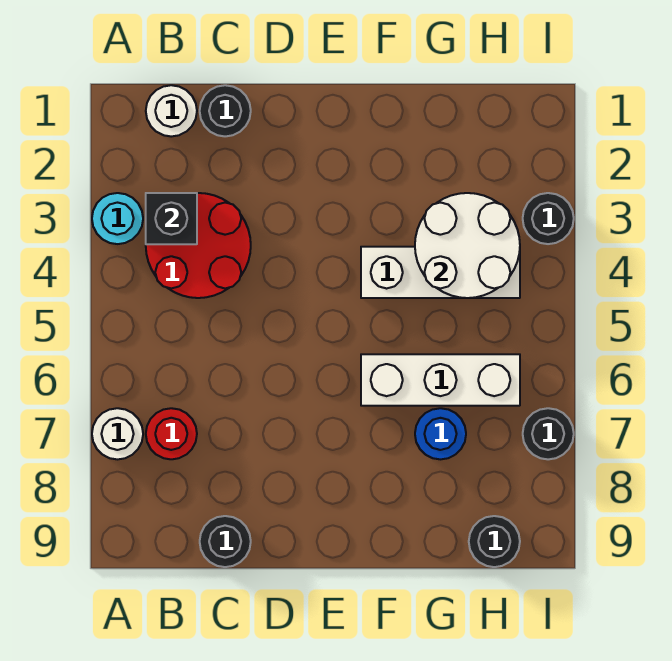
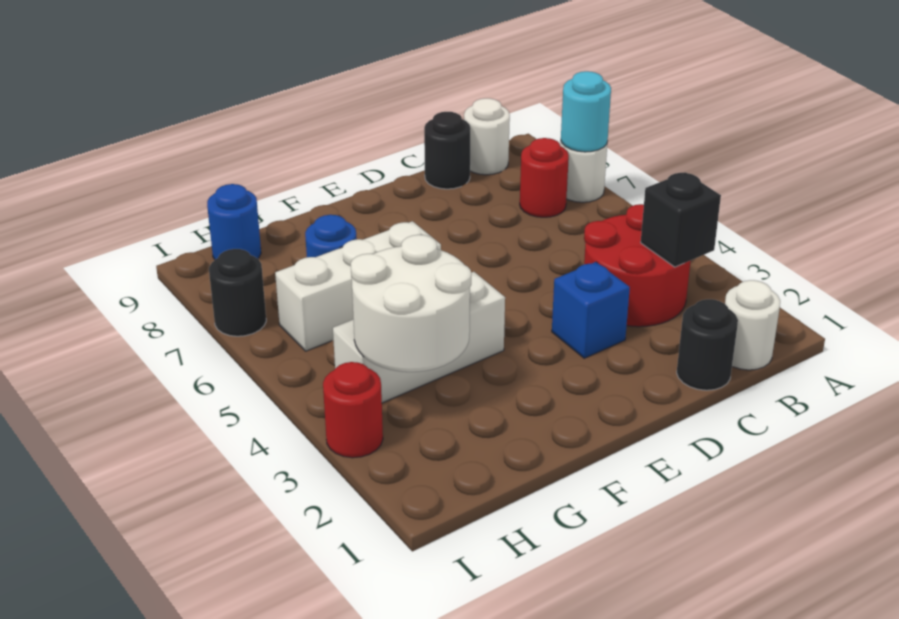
cyan round brick A3 level 1 -> cyan round brick A7 level 2
none -> white round brick B9 level 1
none -> blue brick D3 level 1
black round brick H9 level 1 -> blue round brick H9 level 1
black round brick I3 level 1 -> red round brick I3 level 1

